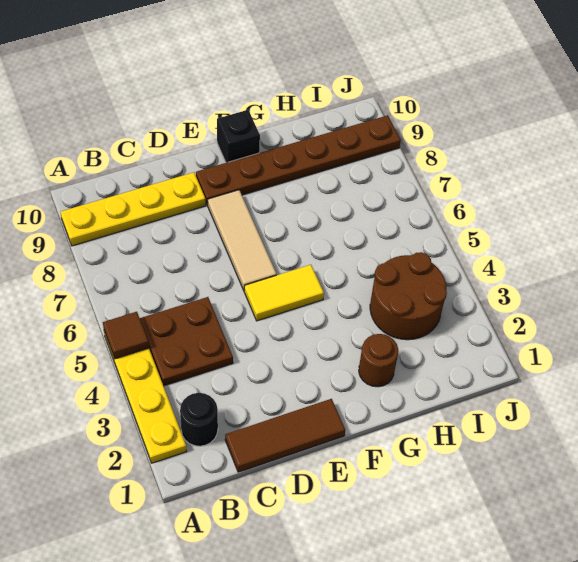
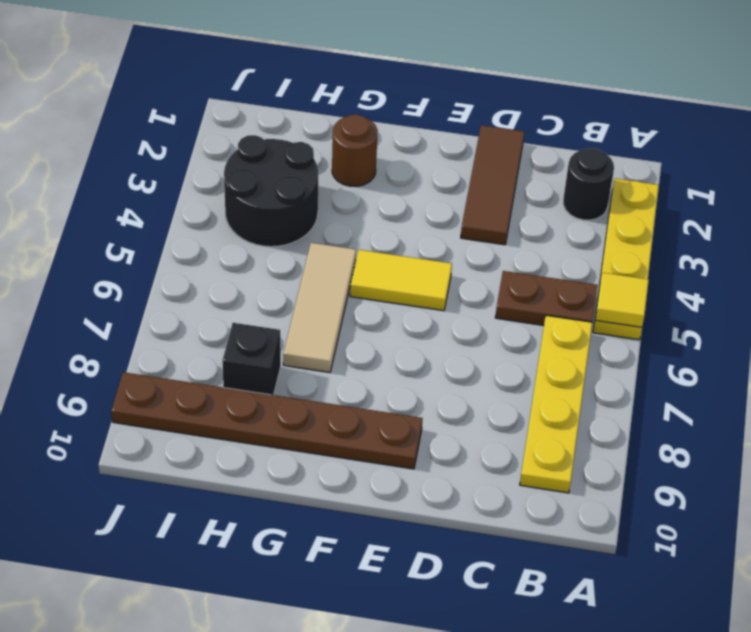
brown tile A5 level 2 -> yellow tile A5 level 2
yellow plate A9:D9 level 1 -> yellow plate B6:B9 level 1
brown plate B4:C5 level 1 -> brown plate B5:C5 level 1
brown tile C1:E1 level 1 -> brown tile D1:D3 level 1
tan tile E6:E8 level 1 -> tan tile G5:G7 level 1
black brick F10 level 1 -> black brick H8 level 1
brown round brick H3:I4 level 1 -> black round brick H3:I4 level 1

